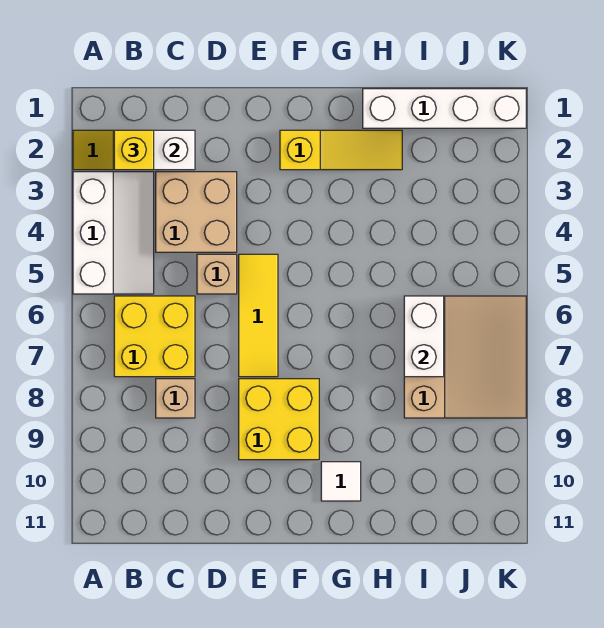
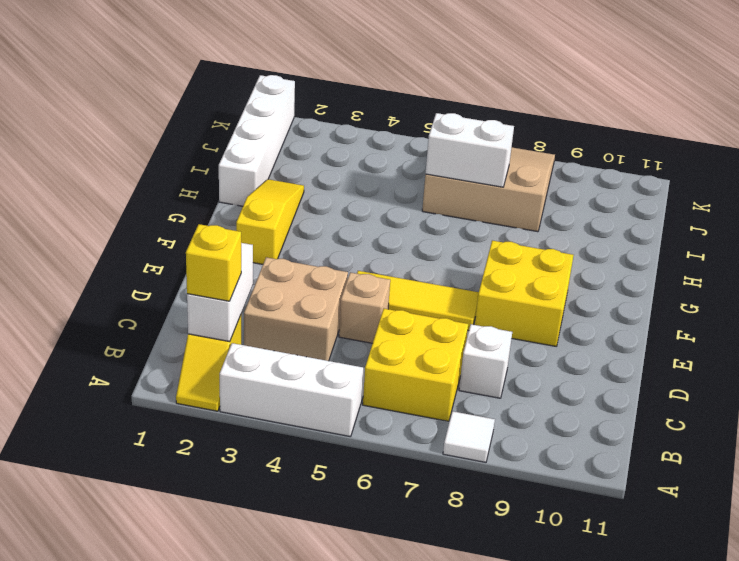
tan brick C8 level 1 -> white brick C8 level 1
white tile G10 level 1 -> white tile A8 level 1

